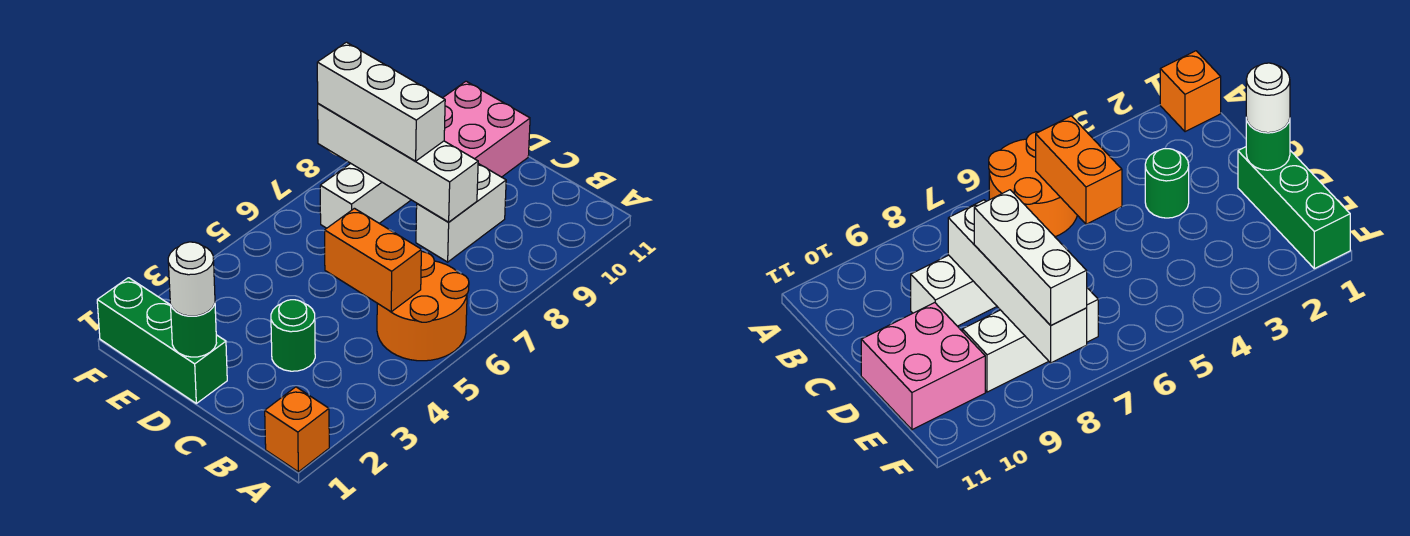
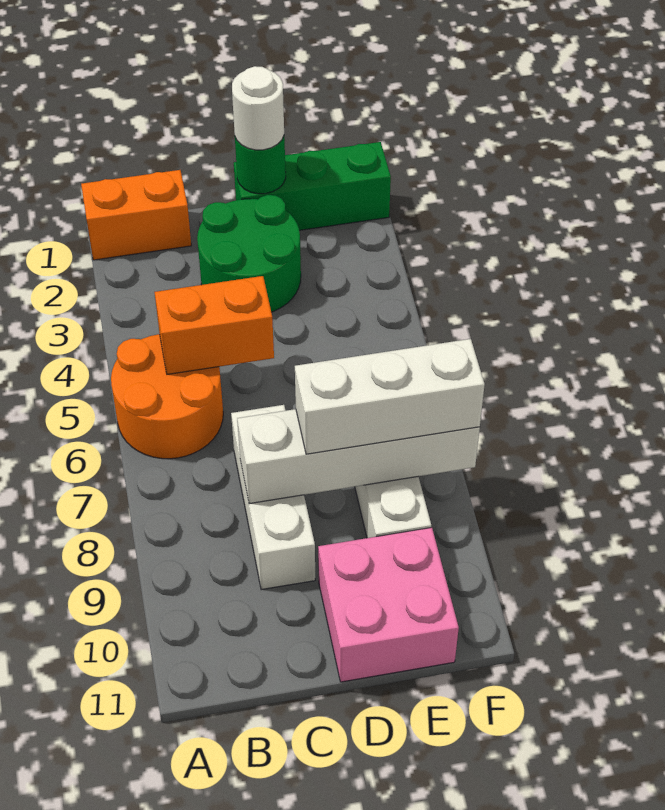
orange brick A1 level 1 -> orange brick A1:B1 level 1
green round brick C3 level 1 -> green round brick C2:D3 level 1
white brick C8:C9 level 1 -> white brick C7:C9 level 1

